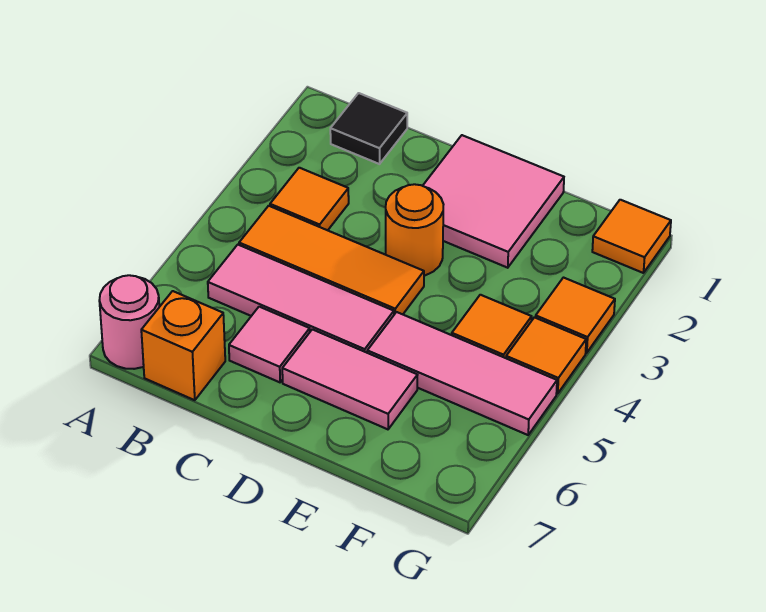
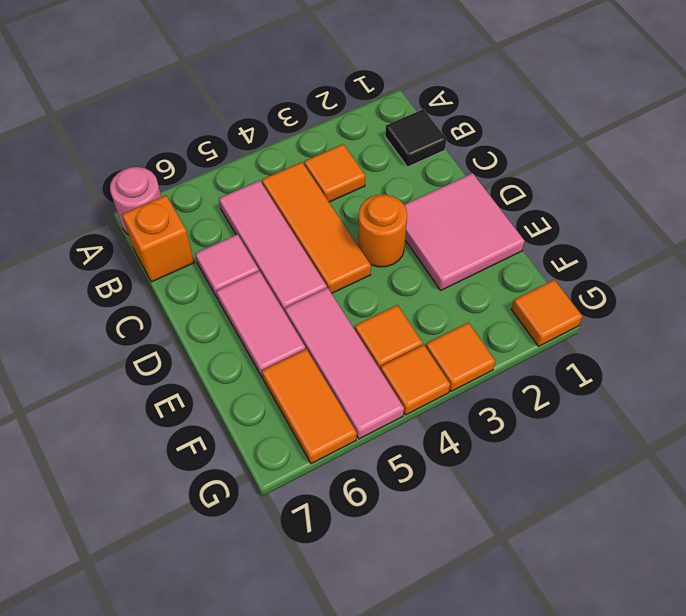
none -> orange tile F6:G6 level 1

